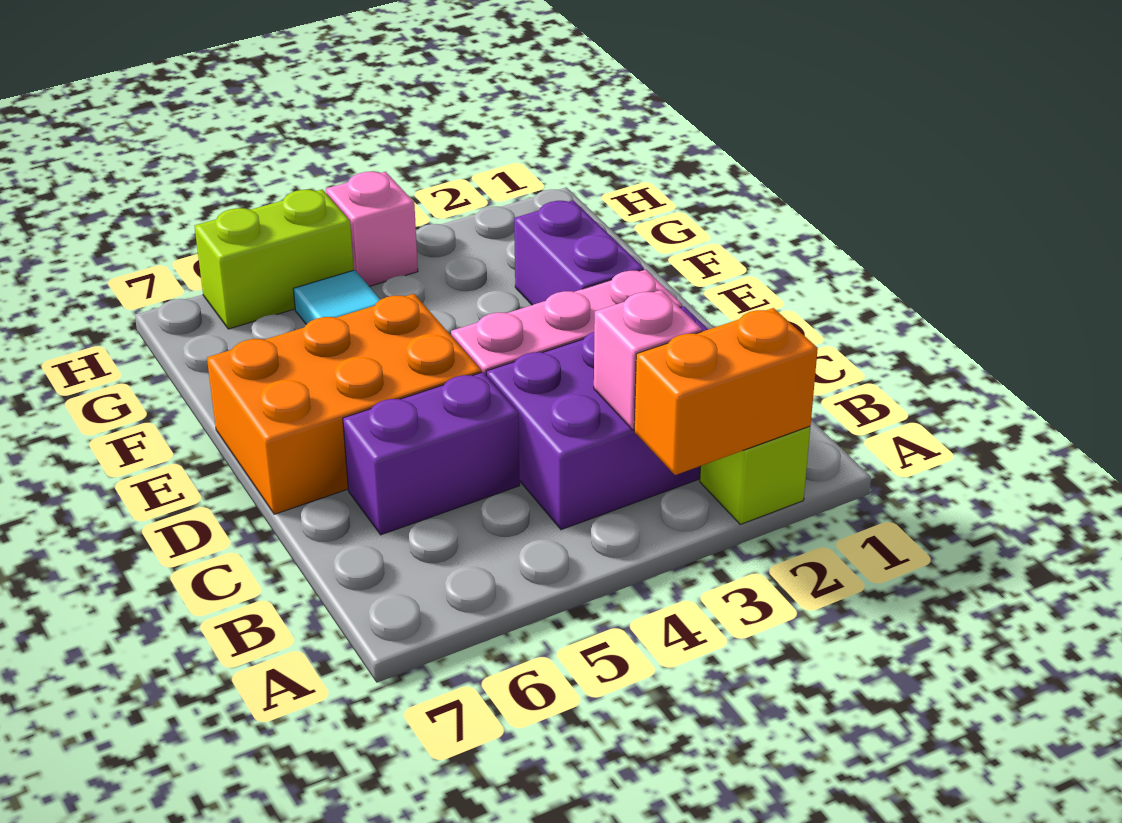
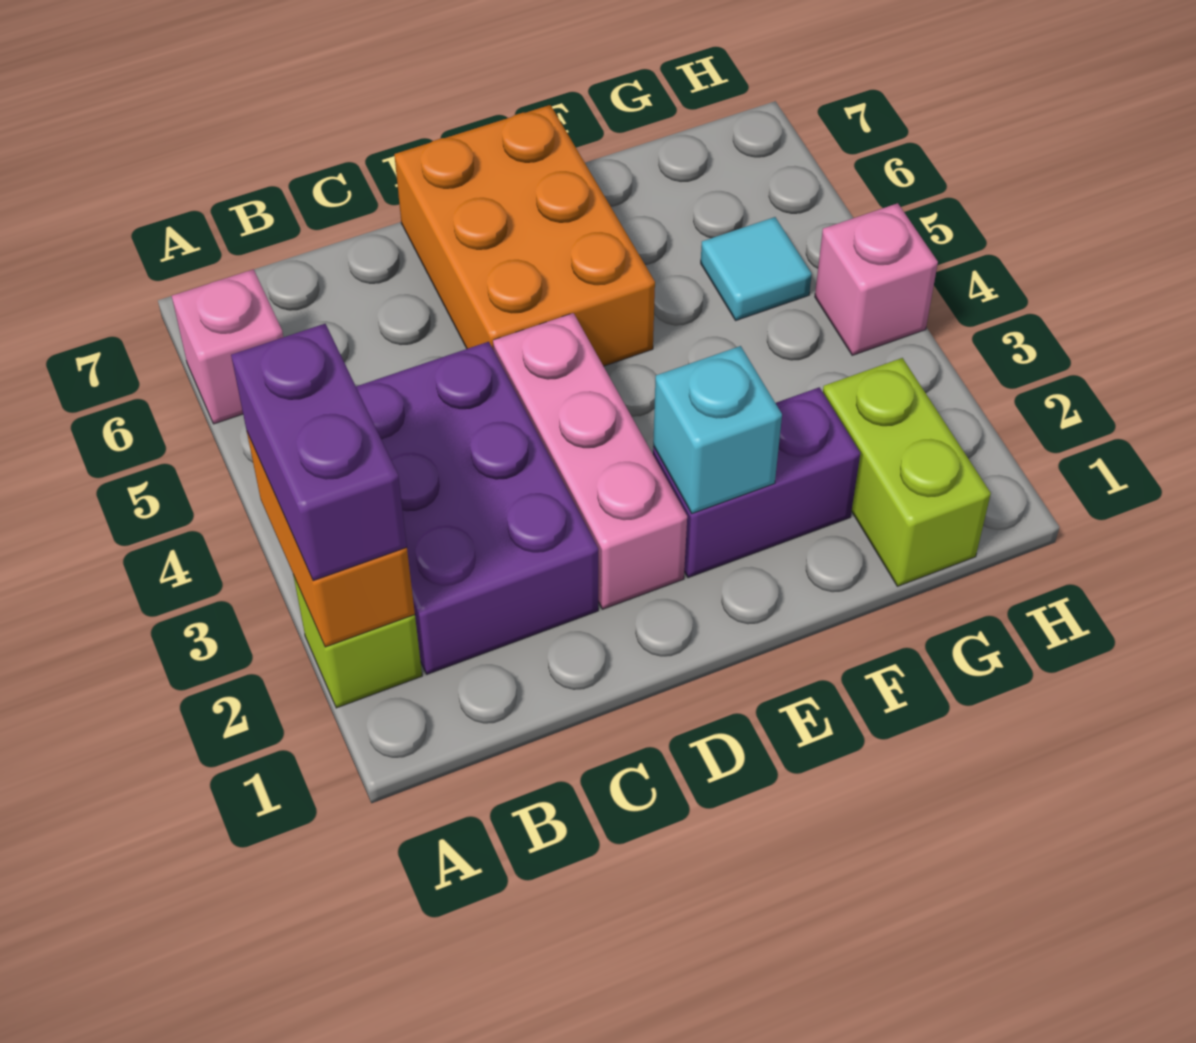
pink brick B3 level 2 -> pink brick A6 level 1
purple brick C5:C6 level 1 -> purple brick A2:A3 level 3
none -> cyan brick E2 level 2
lime brick H5:H6 level 1 -> lime brick G1:G2 level 1

